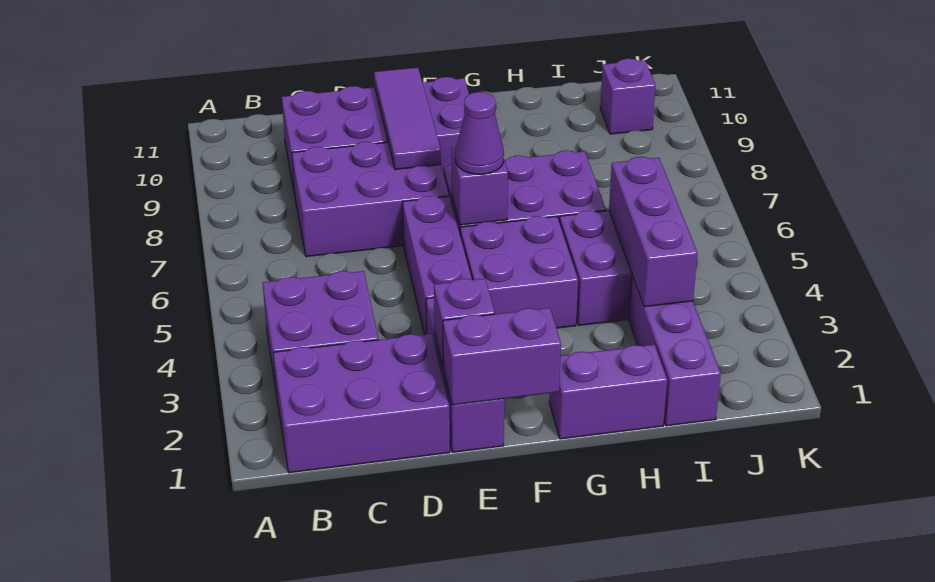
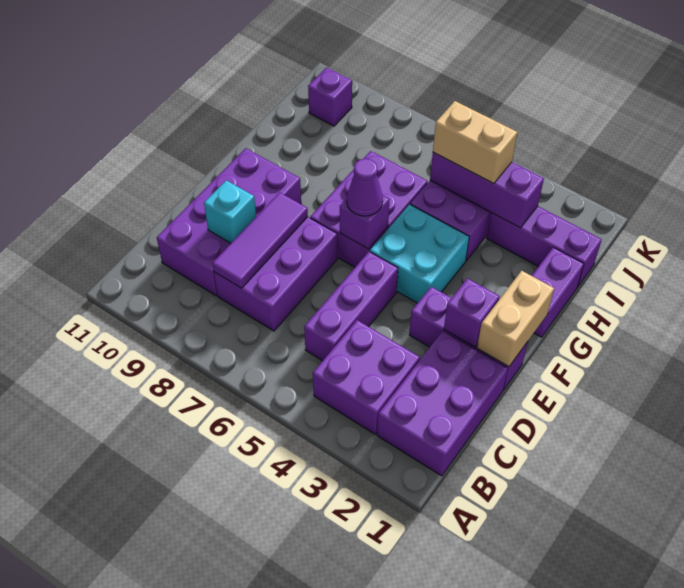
none -> cyan brick D9 level 2
purple brick E1:F1 level 2 -> tan brick E1:F1 level 2
purple brick E4:E6 level 1 -> purple brick C5:E5 level 1
purple tile E8:E10 level 2 -> purple tile C8:E8 level 2
purple brick F4:G5 level 1 -> cyan brick F4:G5 level 1
none -> tan brick I4:I5 level 3

